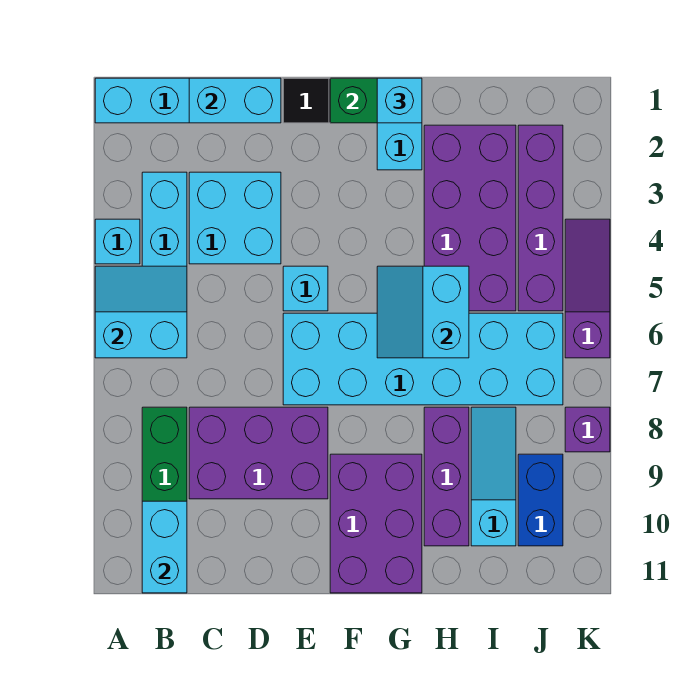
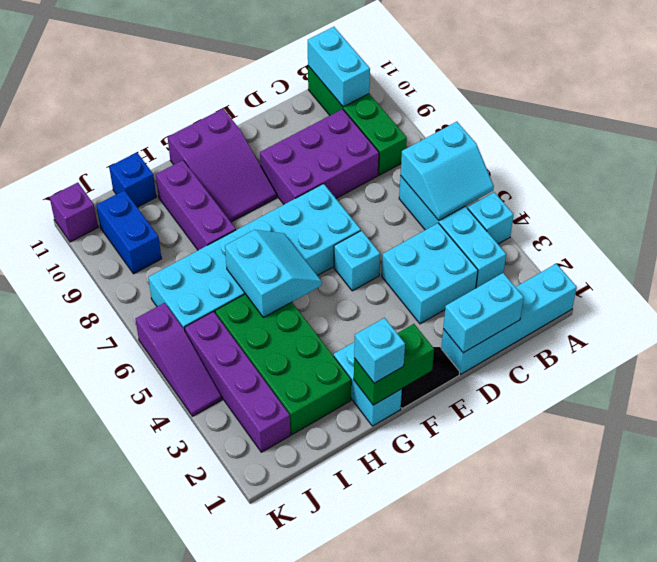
purple brick F9:G11 level 1 -> purple slope F9:G11 level 1 top 11
purple brick H2:I5 level 1 -> green brick H2:I5 level 1
cyan slope I8:I10 level 1 top 10 -> none
none -> blue brick I11 level 1
purple brick K8 level 1 -> purple brick K11 level 1

